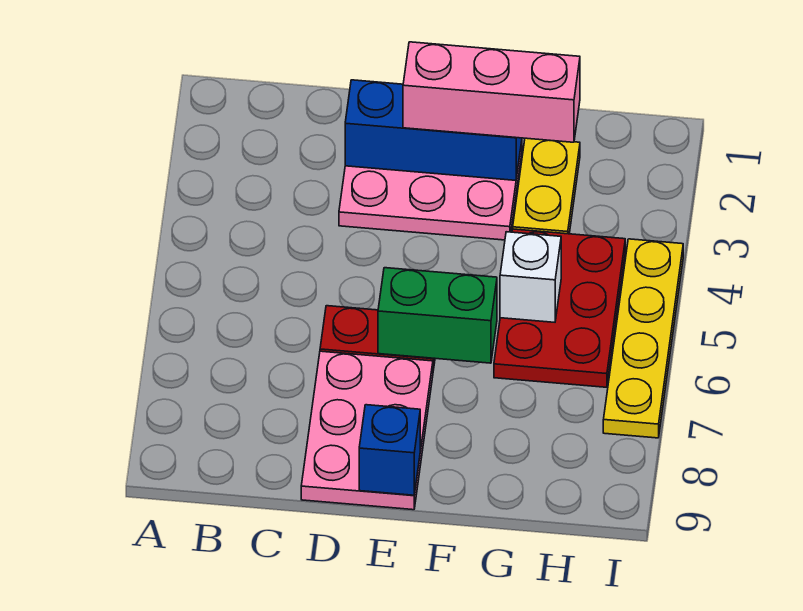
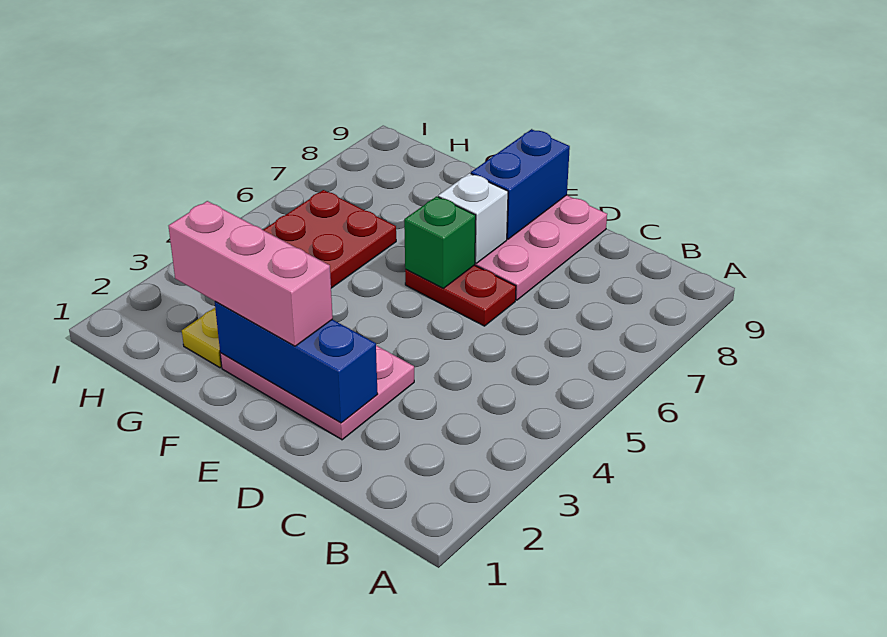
green brick E6:F6 level 2 -> green brick E6 level 2
blue brick E9 level 2 -> blue brick E8:E9 level 2
white brick G5 level 2 -> white brick E7 level 2
yellow plate I4:I7 level 1 -> none

